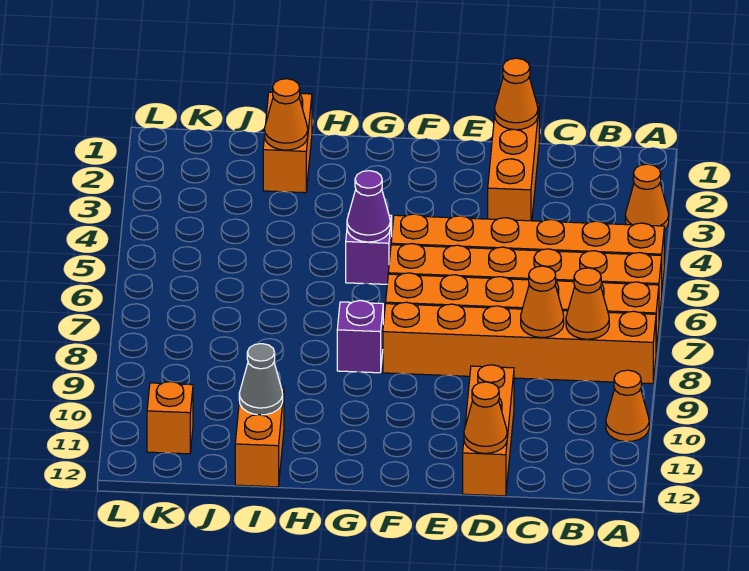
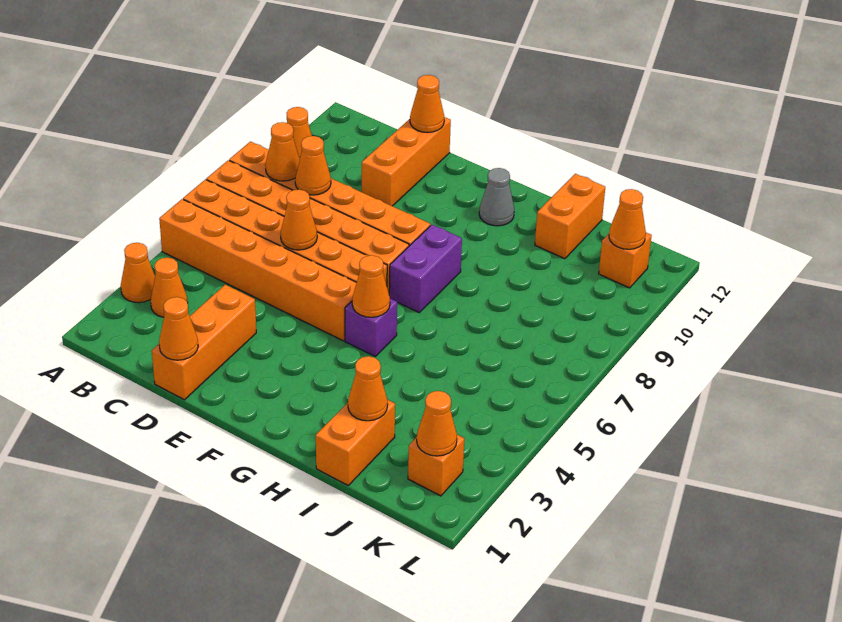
none -> orange cone B3 level 1
none -> orange cone D6 level 2
purple cone G5 level 2 -> orange cone G5 level 2
purple brick G8 level 1 -> purple brick G7:G8 level 1
grey cone I11 level 2 -> grey cone G11 level 1
none -> orange brick K2 level 1
none -> orange cone K2 level 2
none -> orange cone K11 level 2

